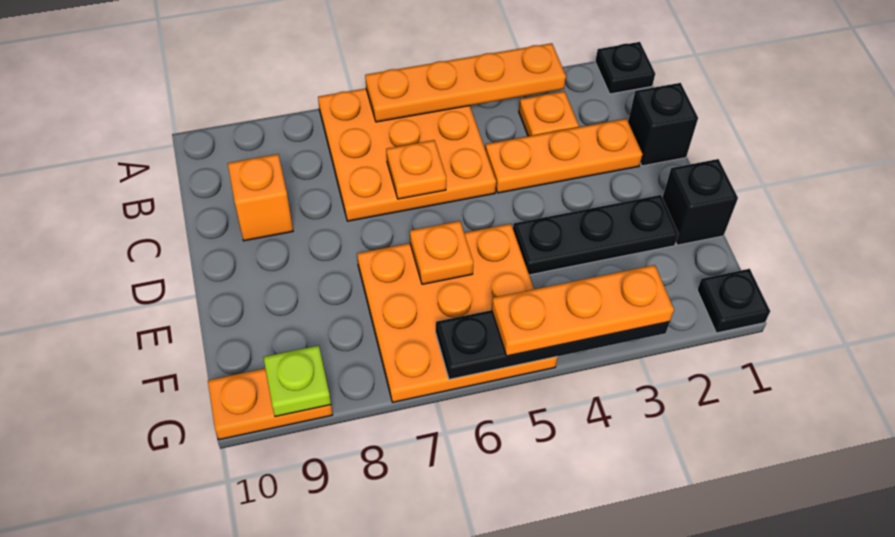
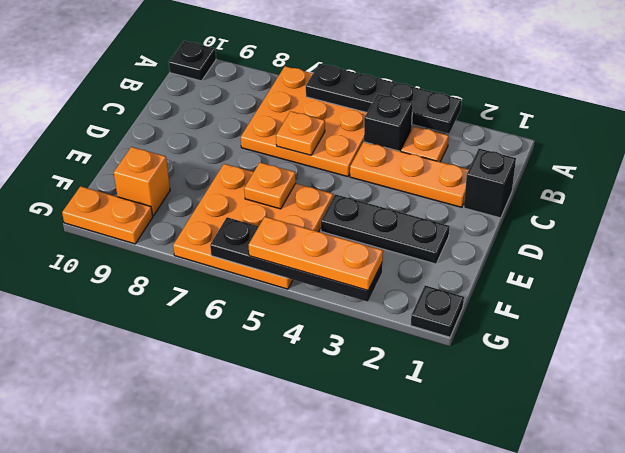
black plate A1 level 1 -> black plate A10 level 1
orange plate A3:A6 level 2 -> black plate A3:A6 level 2
orange brick C9 level 1 -> orange brick F9 level 1
black brick E1 level 1 -> black brick B4 level 1
lime plate G9 level 2 -> none

